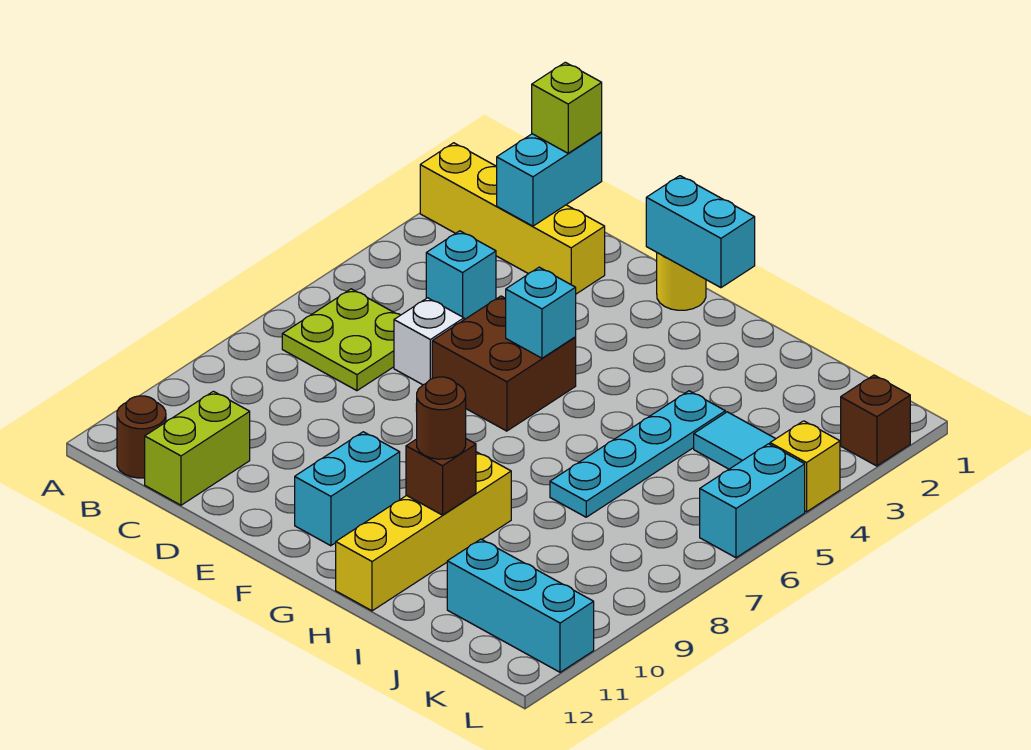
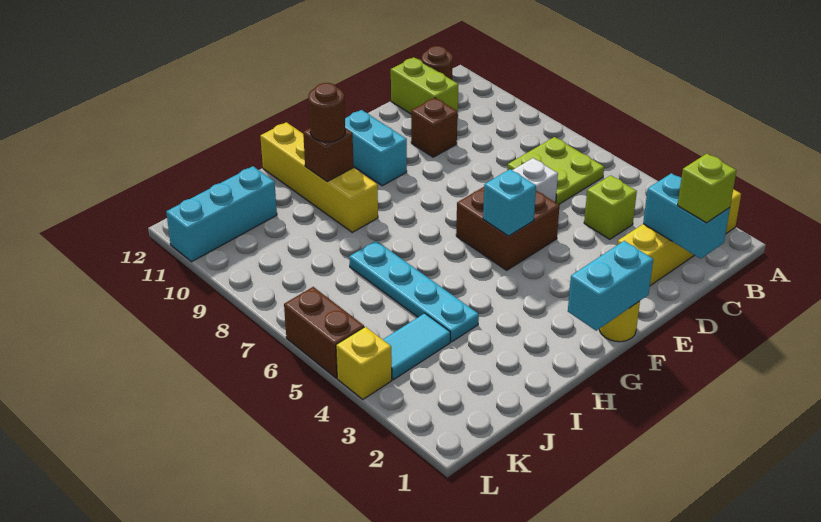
cyan brick C4 level 1 -> lime brick C4 level 1
brown brick L2 level 1 -> brown brick D10 level 1
cyan brick L5:L6 level 1 -> brown brick L5:L6 level 1

